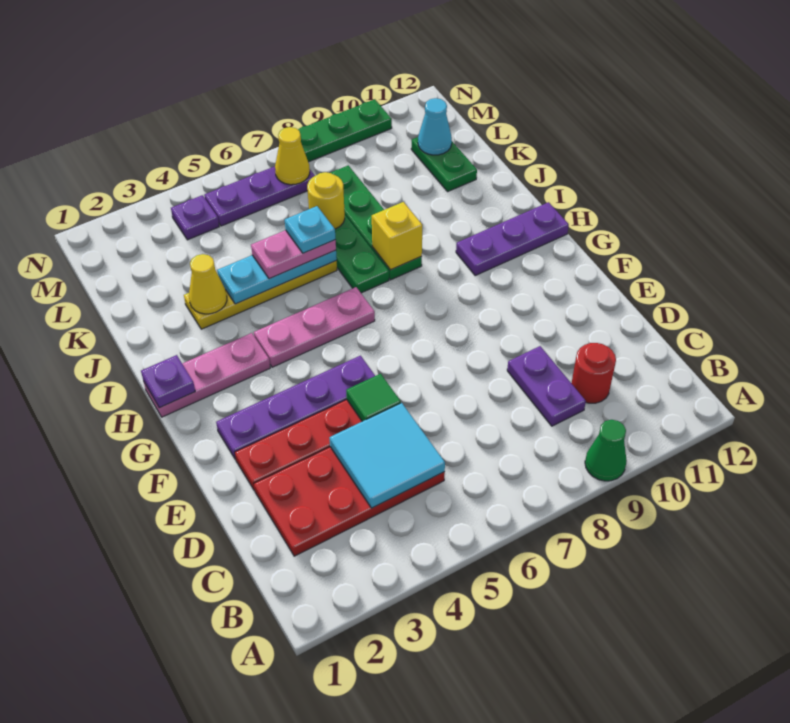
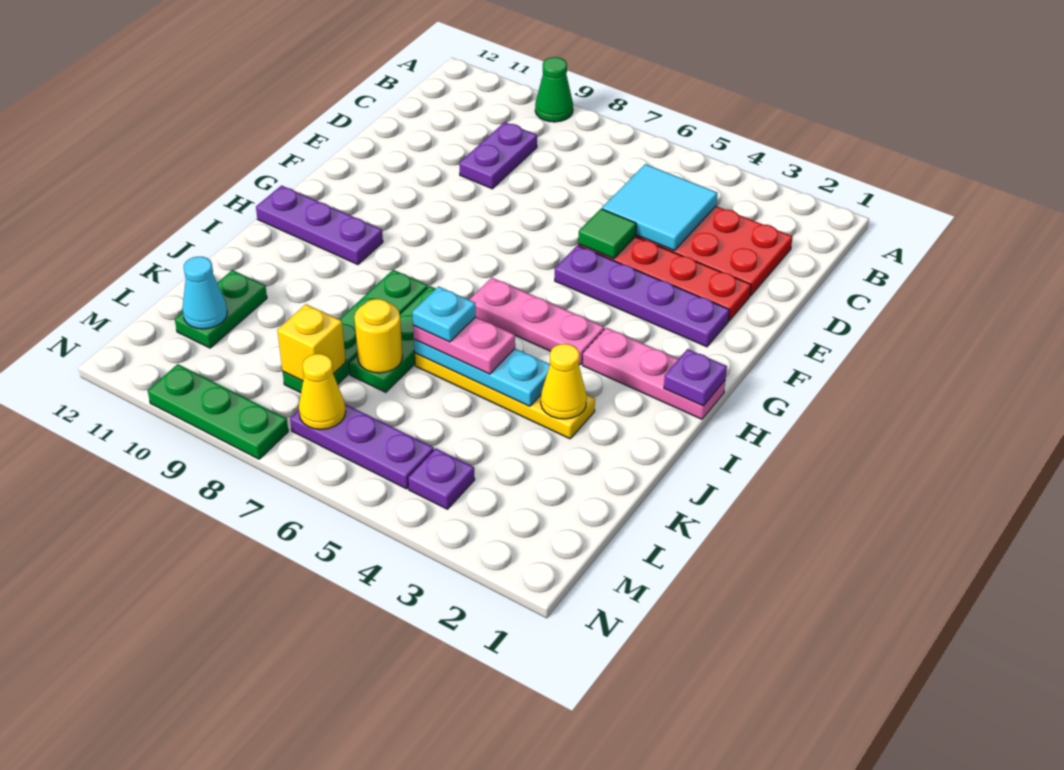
red round brick C10 level 1 -> none
yellow brick I8 level 2 -> yellow brick L8 level 2

